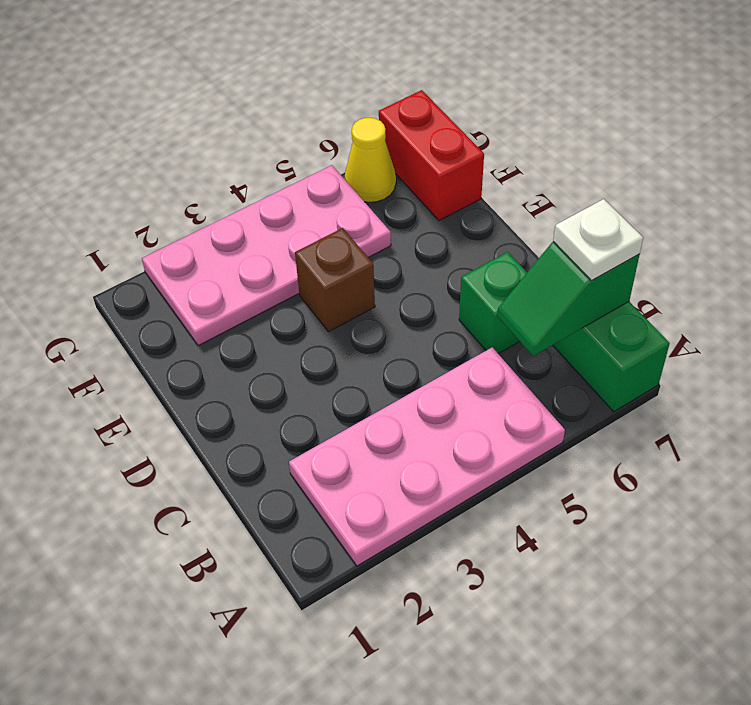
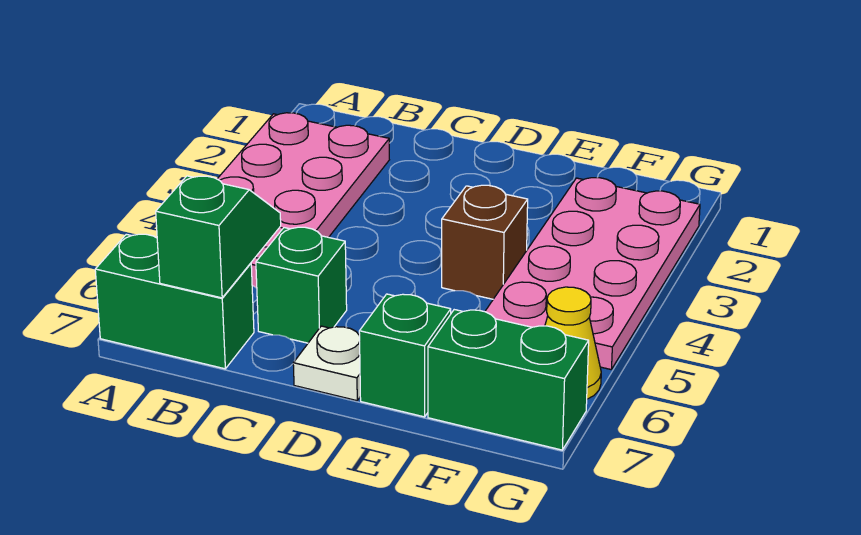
white plate B7 level 3 -> white plate D7 level 1
none -> green brick E7 level 1
red brick F7:G7 level 1 -> green brick F7:G7 level 1

